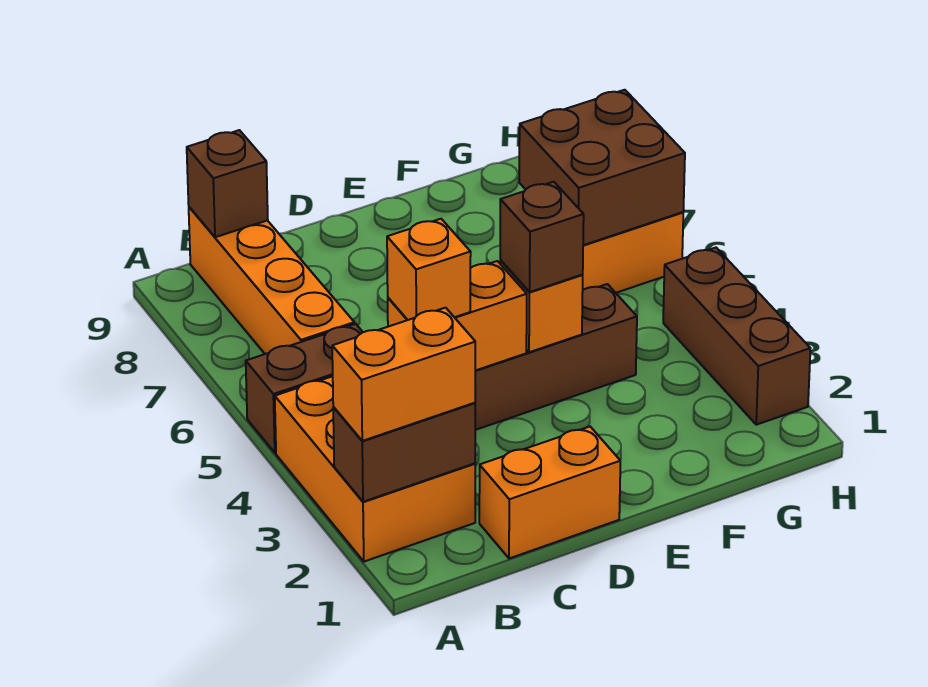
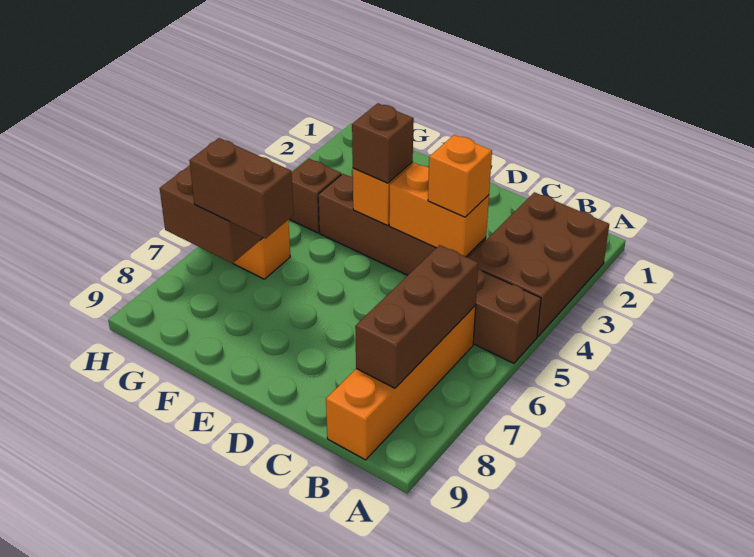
orange brick A2:B4 level 1 -> brown brick A2:B4 level 1
brown brick A2:B2 level 2 -> brown brick F7:G7 level 3
orange brick A2:B2 level 3 -> none
brown brick B9 level 2 -> brown brick G4 level 1
orange brick C1:D1 level 1 -> none
brown brick H2:H4 level 1 -> brown brick B6:B8 level 2

